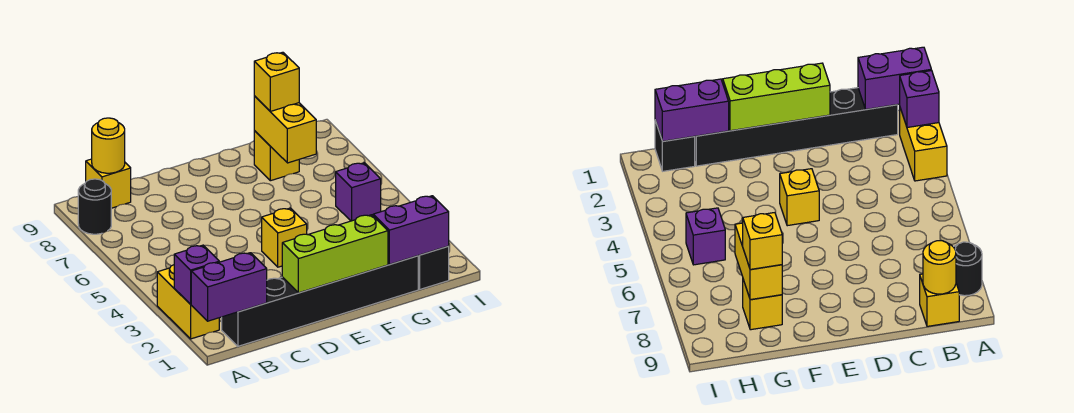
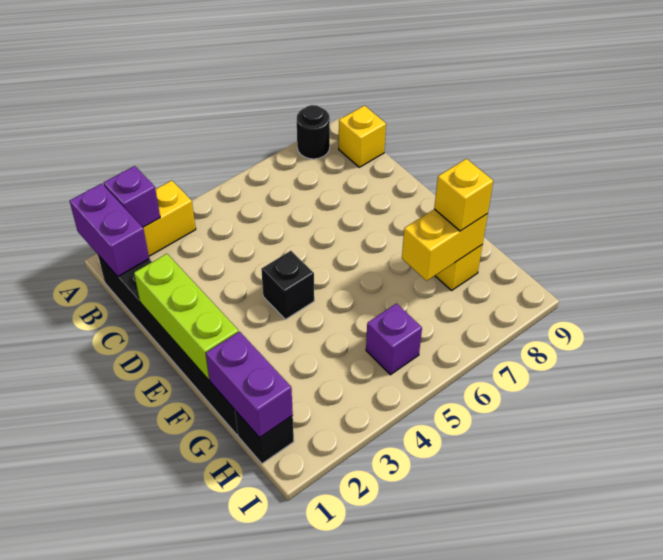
yellow round brick B9 level 2 -> none
yellow brick E4 level 1 -> black brick E4 level 1

